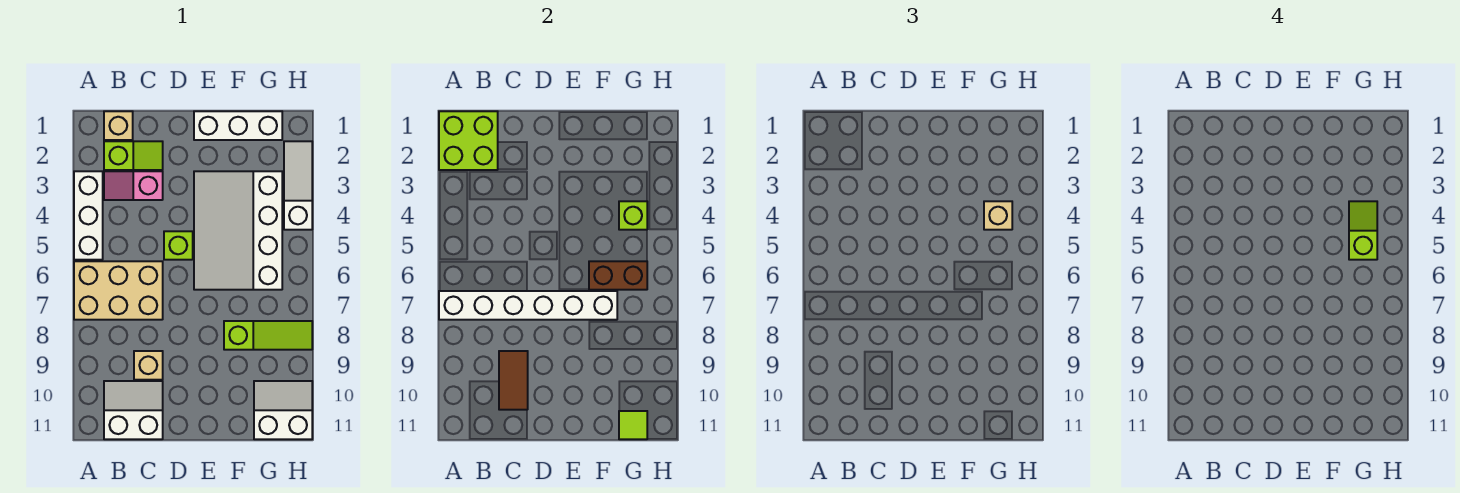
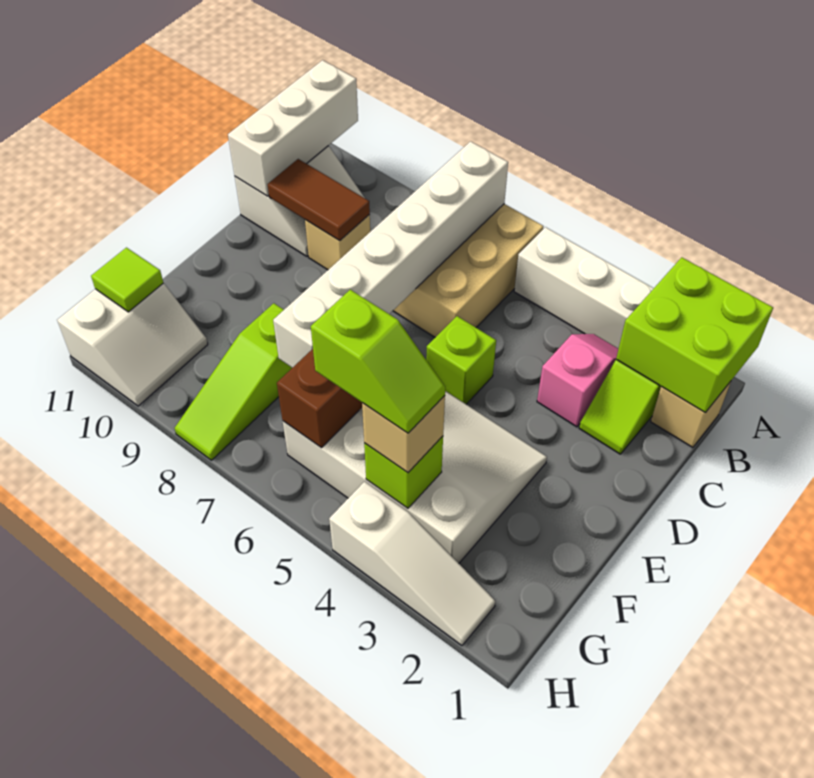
white brick E1:G1 level 1 -> white brick A11:C11 level 2

